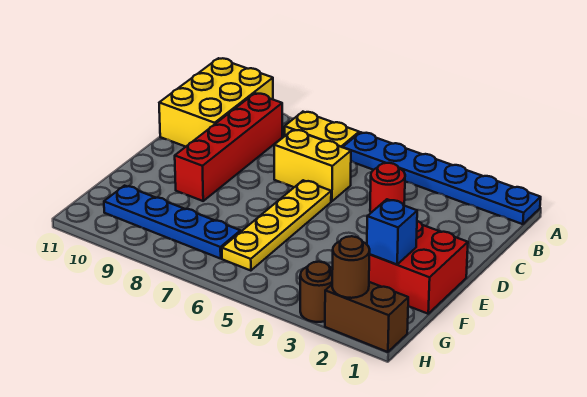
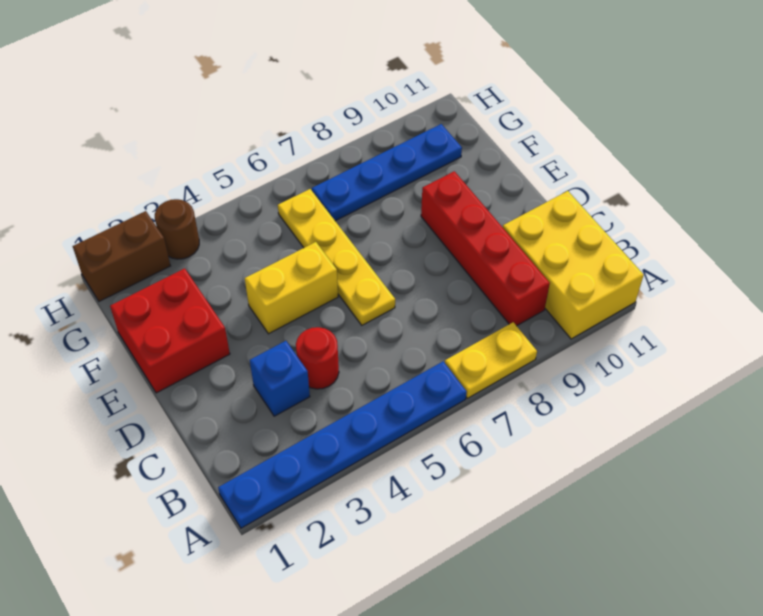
yellow brick C6:C7 level 1 -> yellow brick E4:E5 level 1
blue brick F2 level 2 -> blue brick C3 level 1
brown round brick H2 level 2 -> none

